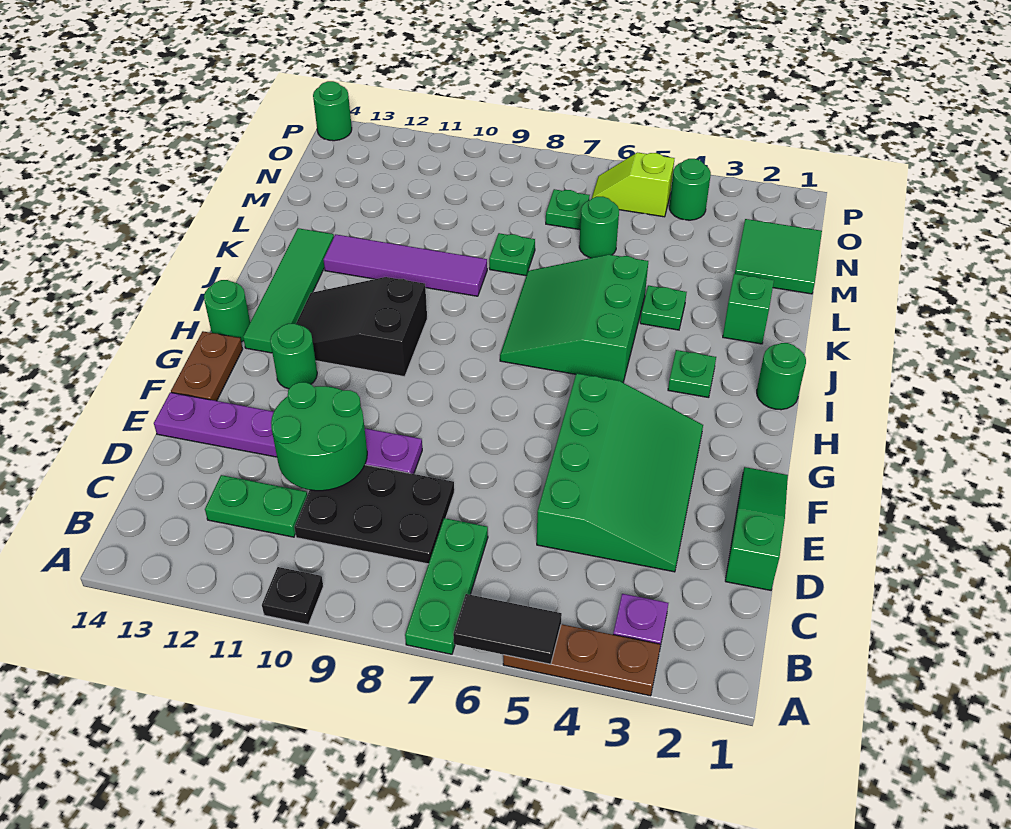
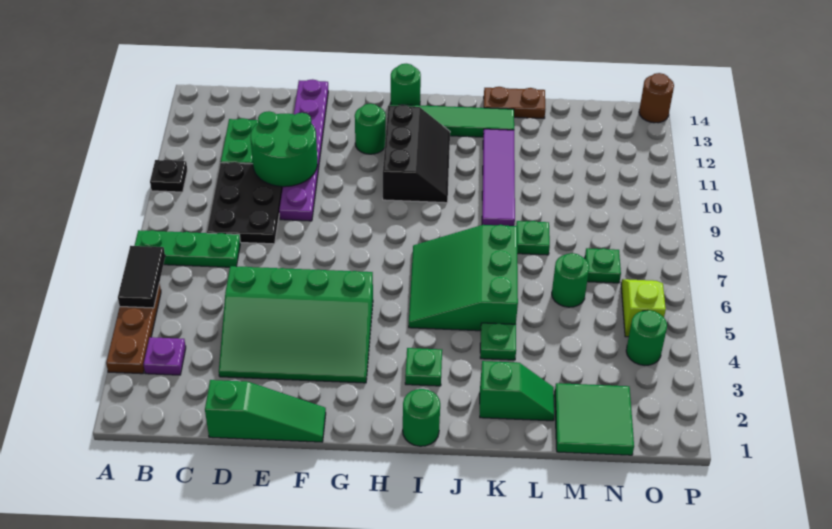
brown plate F14:G14 level 1 -> brown plate K14:L14 level 1
black slope H10:I12 level 1 top 10 -> black slope H10:I12 level 1 top H
green slope I5:K7 level 1 top 5 -> green slope I5:K7 level 1 top K
green round brick P14 level 1 -> brown round brick P14 level 1

